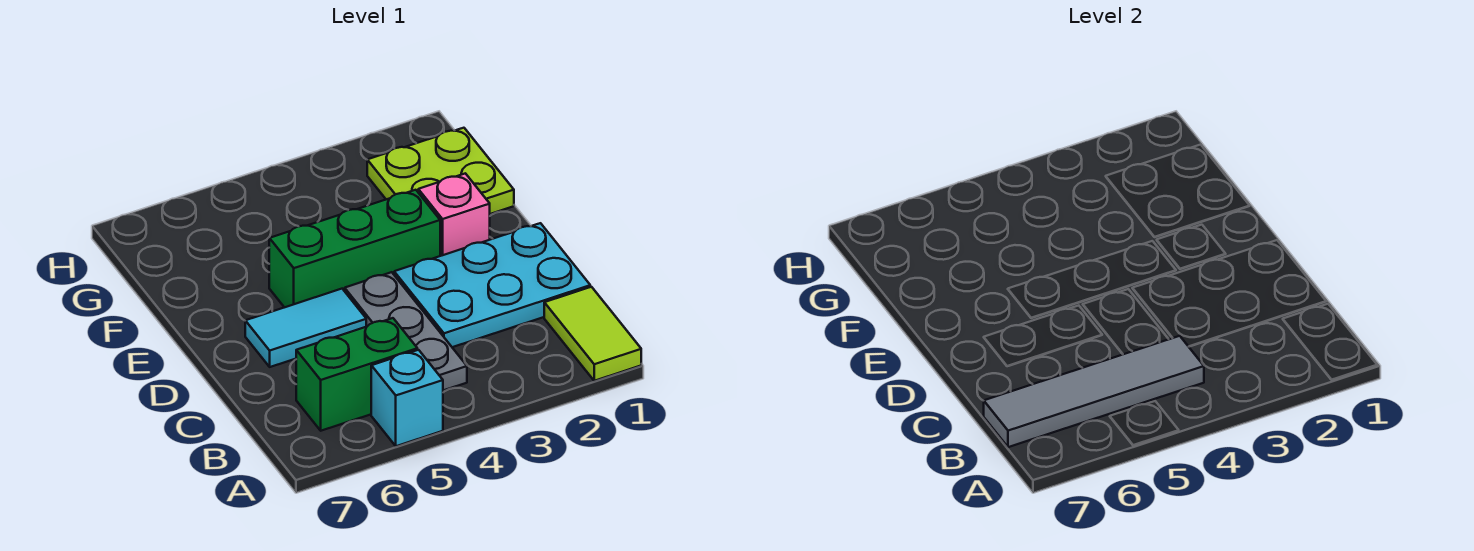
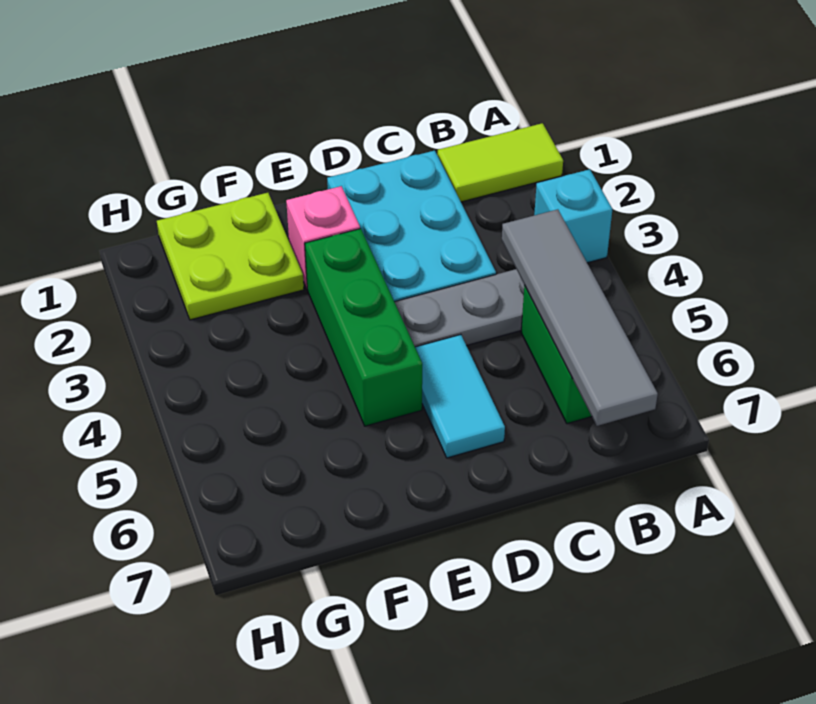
cyan brick A5 level 1 -> cyan brick A3 level 1

